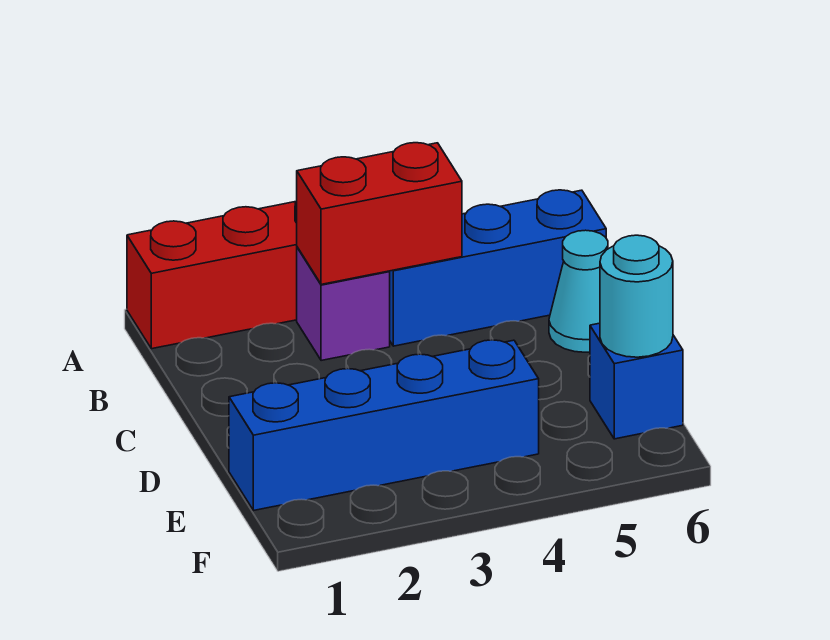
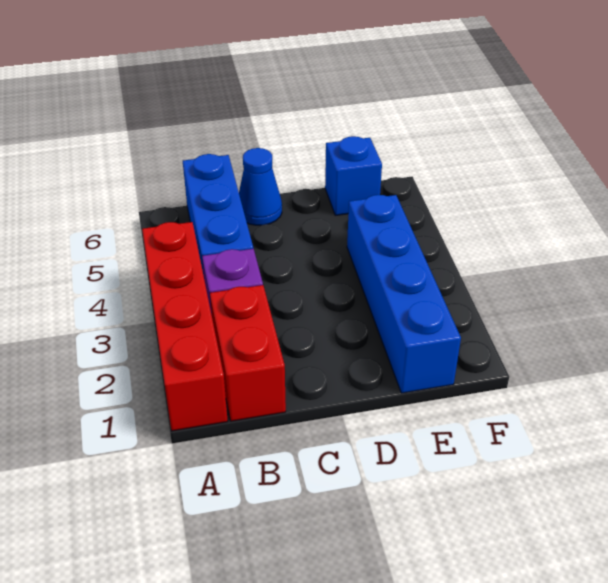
red brick B3:B4 level 2 -> red brick B1:B2 level 1
cyan cone C6 level 1 -> blue cone C6 level 1
cyan round brick E6 level 2 -> none

